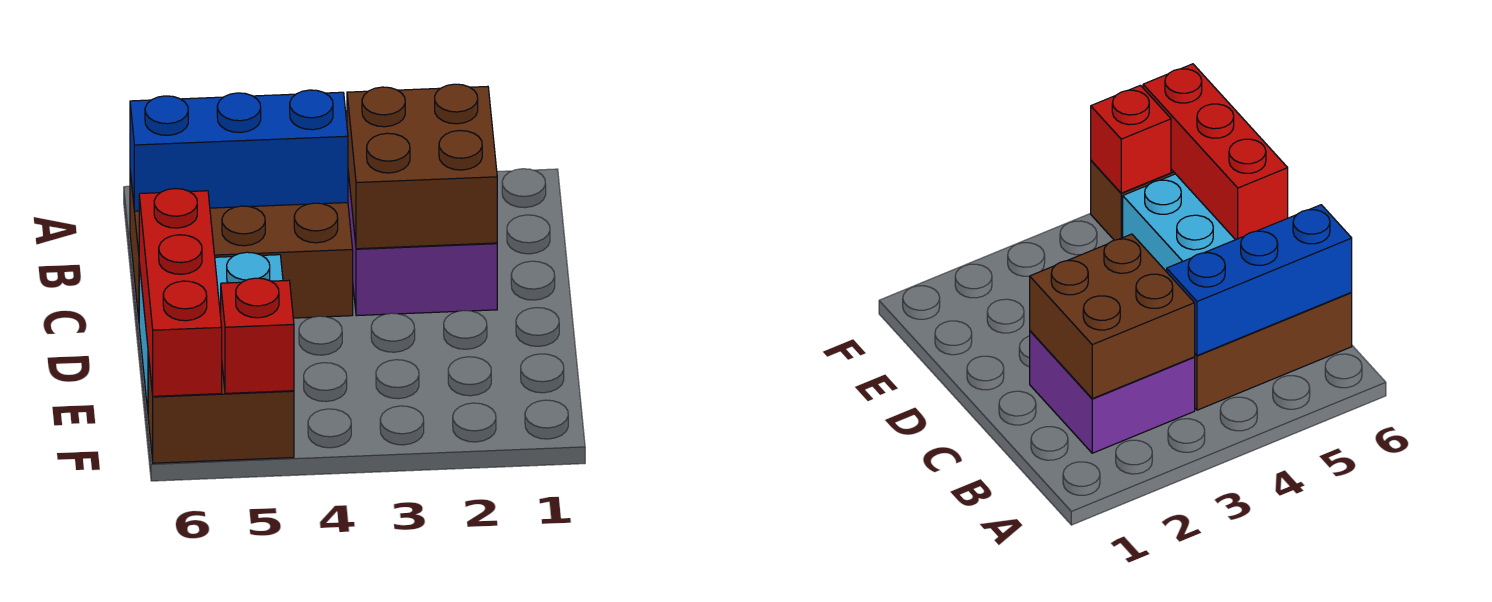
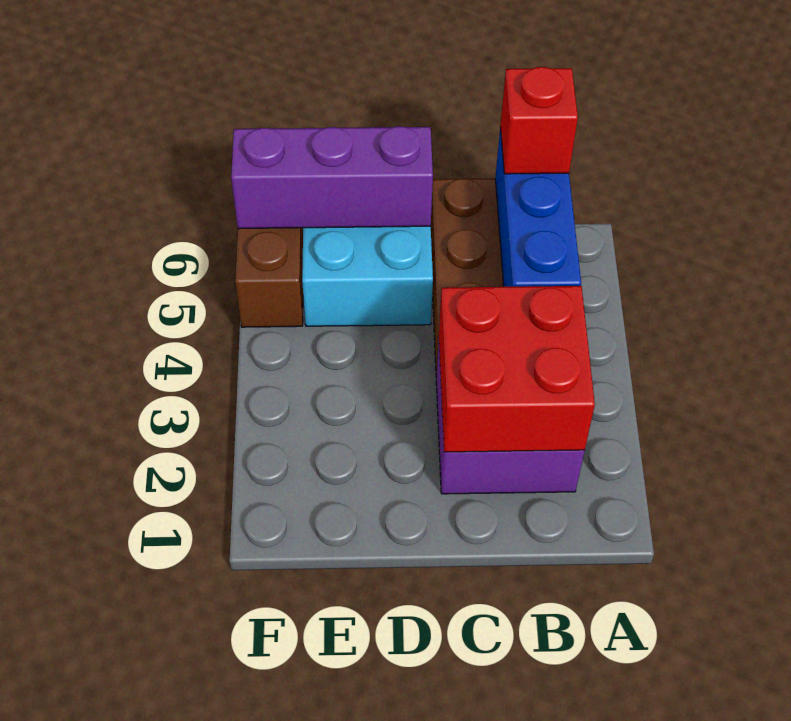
brown brick B2:C3 level 2 -> red brick B2:C3 level 2
red brick D6:F6 level 2 -> purple brick D6:F6 level 2
red brick F5 level 2 -> red brick B6 level 3

